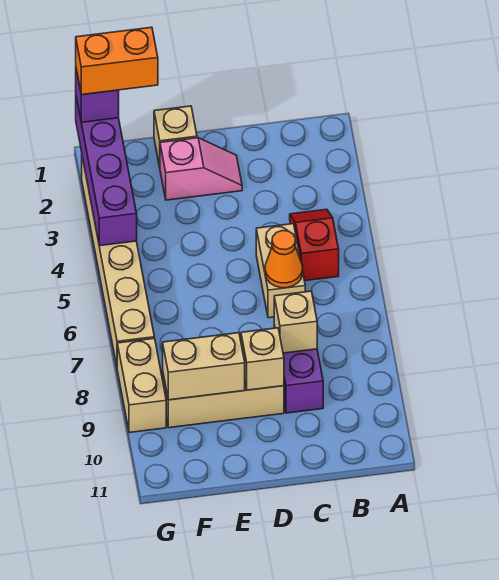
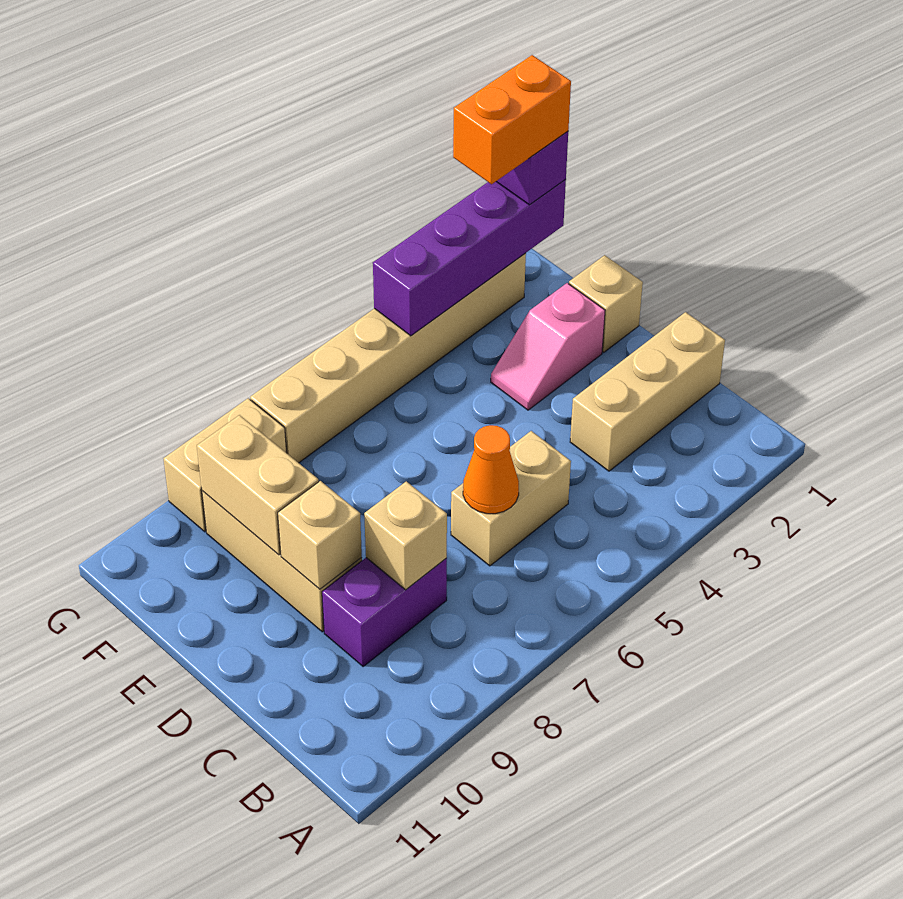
red slope B4:B5 level 1 top 5 -> none
none -> tan brick C1:C3 level 1
pink slope D2:E2 level 1 top E -> pink slope E2:E3 level 1 top 2
orange brick F1:G1 level 4 -> orange brick G1:G2 level 4

